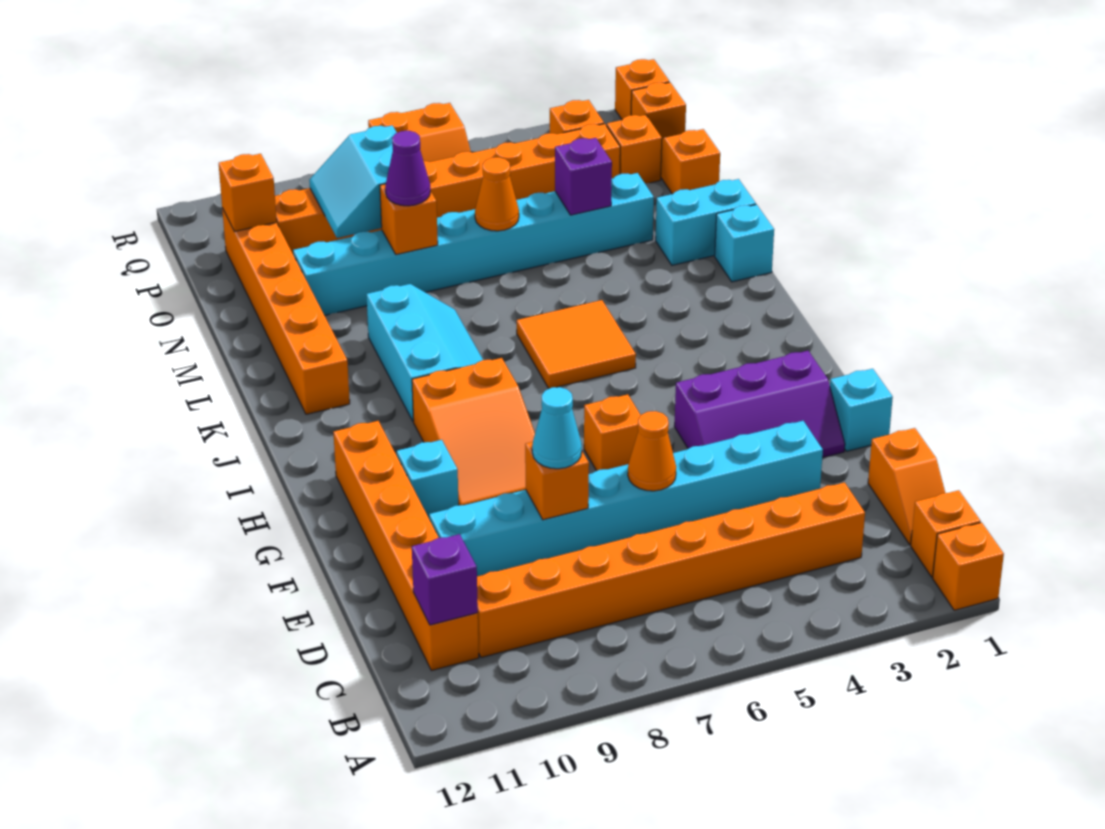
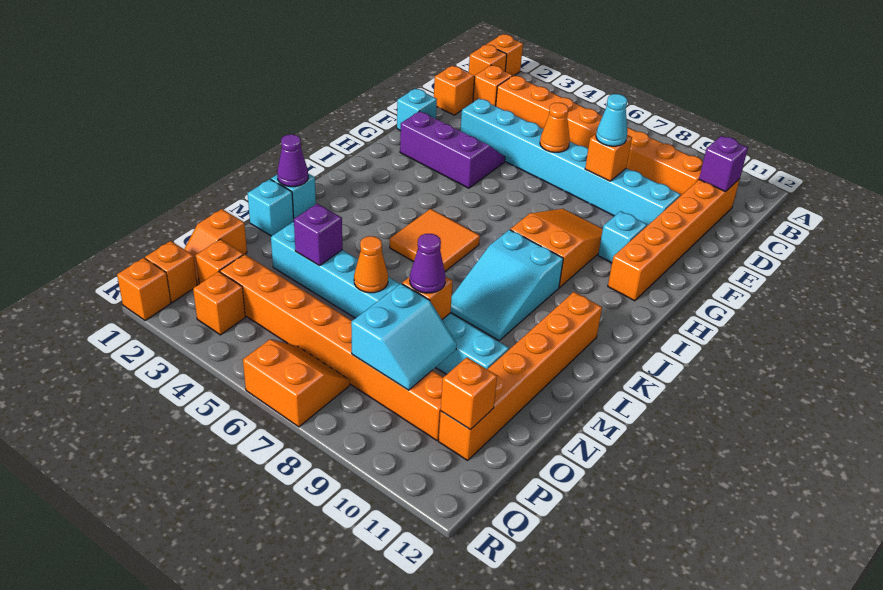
orange brick G6 level 1 -> orange brick C2 level 1
cyan slope J8:L9 level 1 top 9 -> cyan slope J8:L9 level 1 top J
none -> purple cone L1 level 2
cyan brick M1:M2 level 1 -> cyan brick M1 level 1

